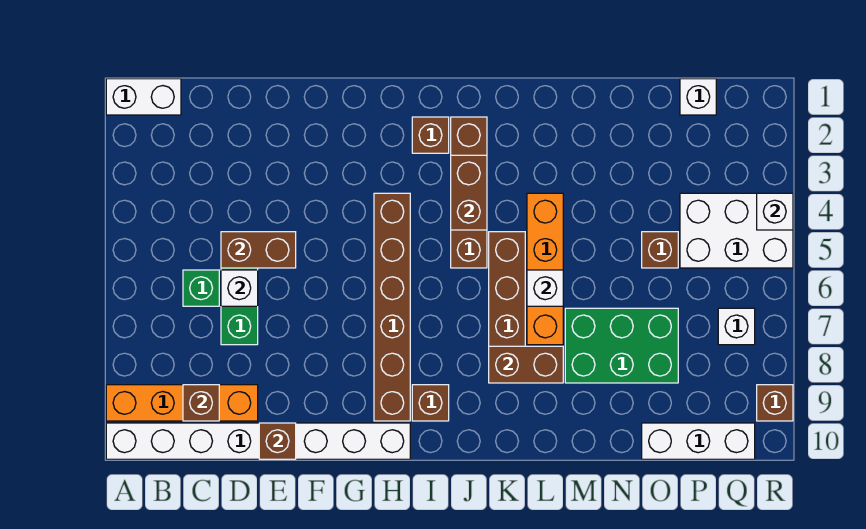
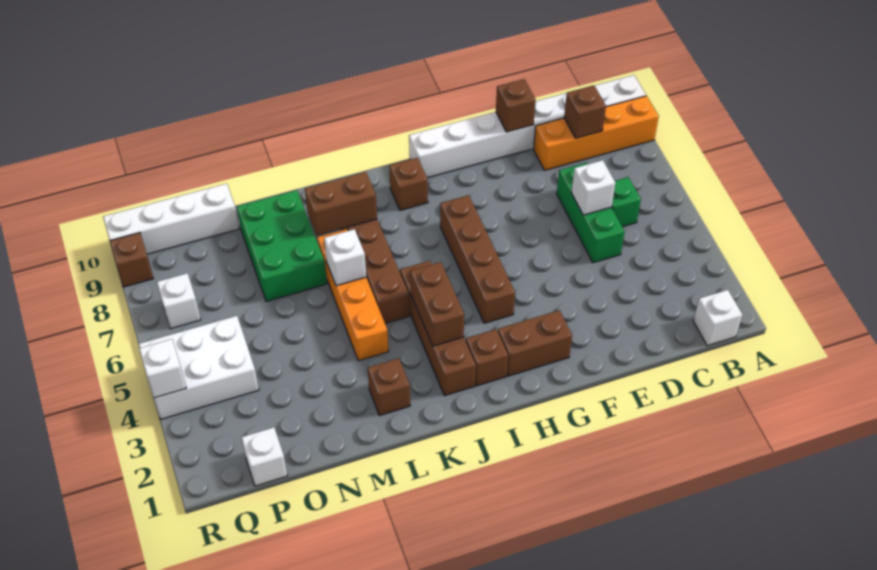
white brick A1:B1 level 1 -> white brick B1 level 1
brown brick D5:E5 level 2 -> brown brick G2:H2 level 1
brown brick H4:H9 level 1 -> brown brick H4:H7 level 1
green brick M7:O8 level 1 -> green brick M7:N9 level 1
brown brick O5 level 1 -> brown brick L2 level 1
white brick O10:Q10 level 1 -> white brick O10:R10 level 1

